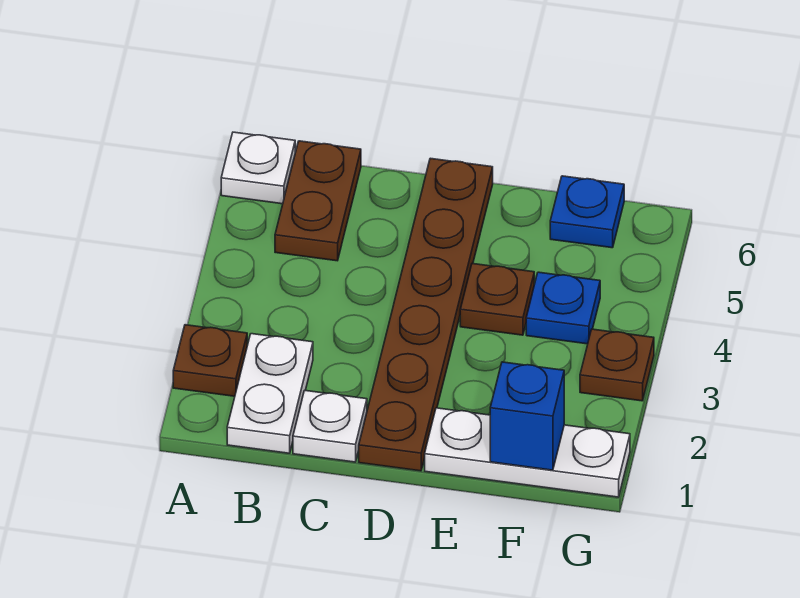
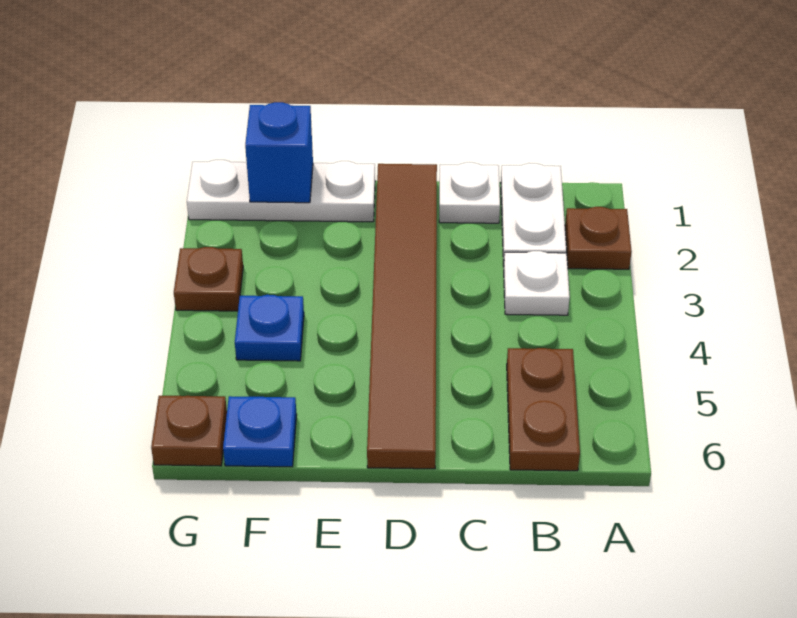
white plate A6 level 1 -> white plate B3 level 1
brown plate D1:D6 level 1 -> brown tile D1:D6 level 1
brown plate E4 level 1 -> brown plate G6 level 1

